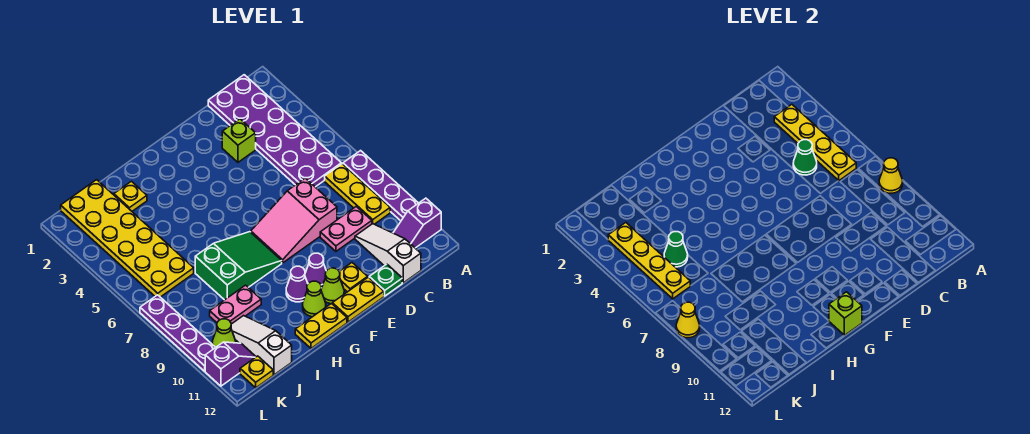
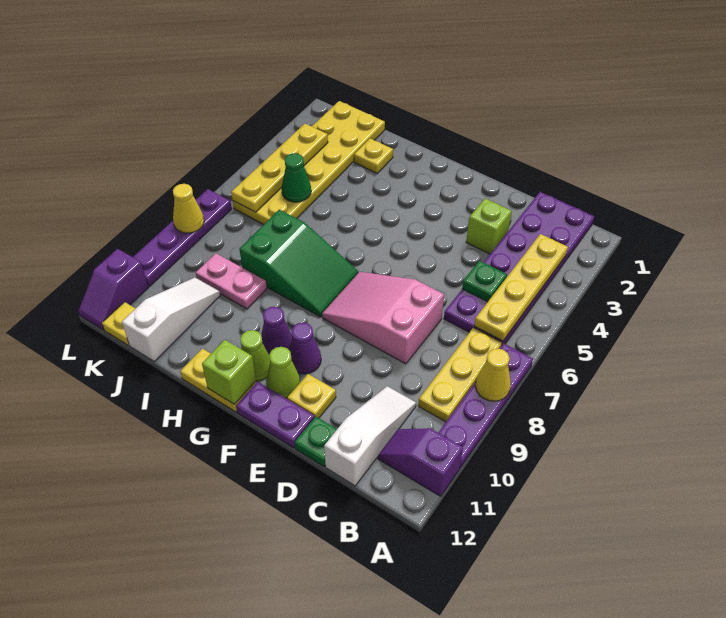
green cone C5 level 2 -> green plate C5 level 2
pink plate C9:D9 level 1 -> none
yellow plate E12:F12 level 1 -> purple plate E12:F12 level 1
lime cone K10 level 1 -> none
purple slope K11:L11 level 1 top L -> purple slope L11:L12 level 1 top 11

